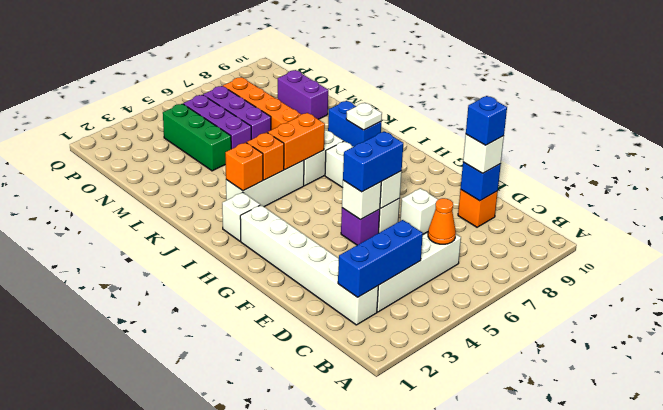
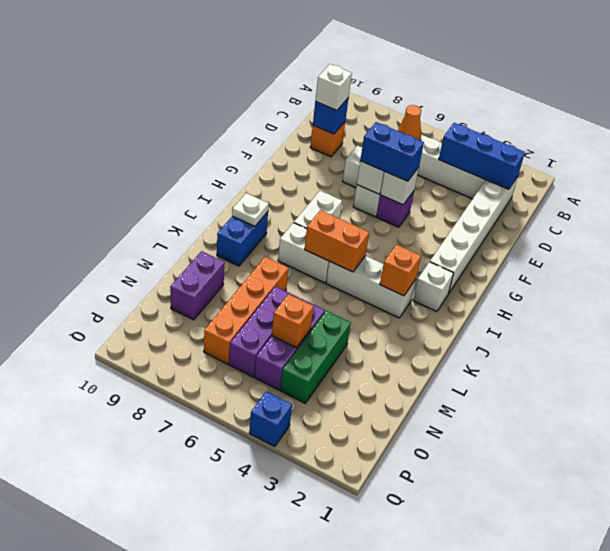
blue brick D9 level 4 -> blue brick Q4 level 1
orange brick J4 level 2 -> orange brick N5 level 2

